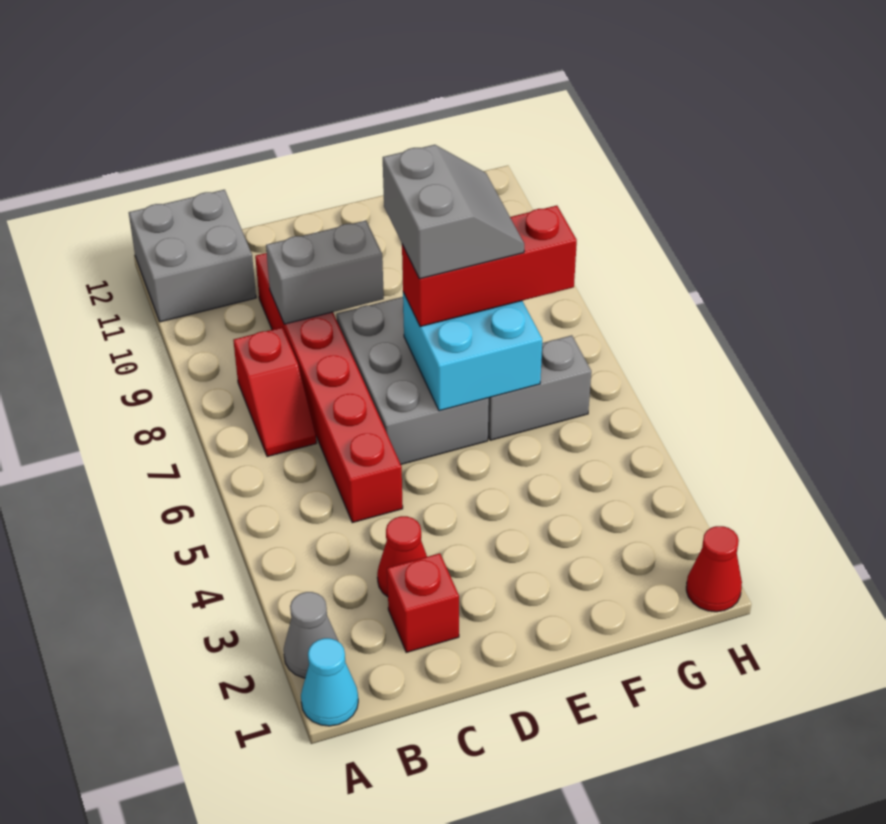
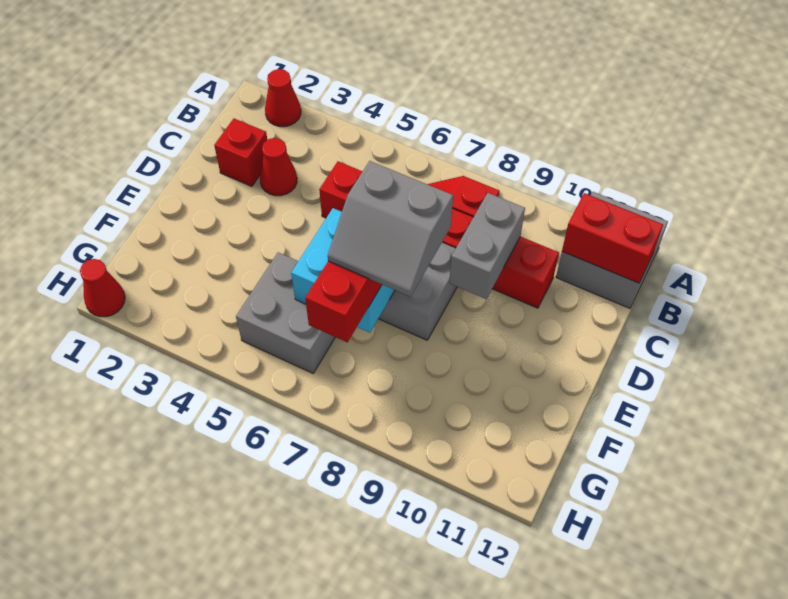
cyan cone A1 level 1 -> none
grey cone A2 level 1 -> red cone A2 level 1
none -> red brick B11:B12 level 2
grey brick F6:G6 level 1 -> grey brick F5:G6 level 1

